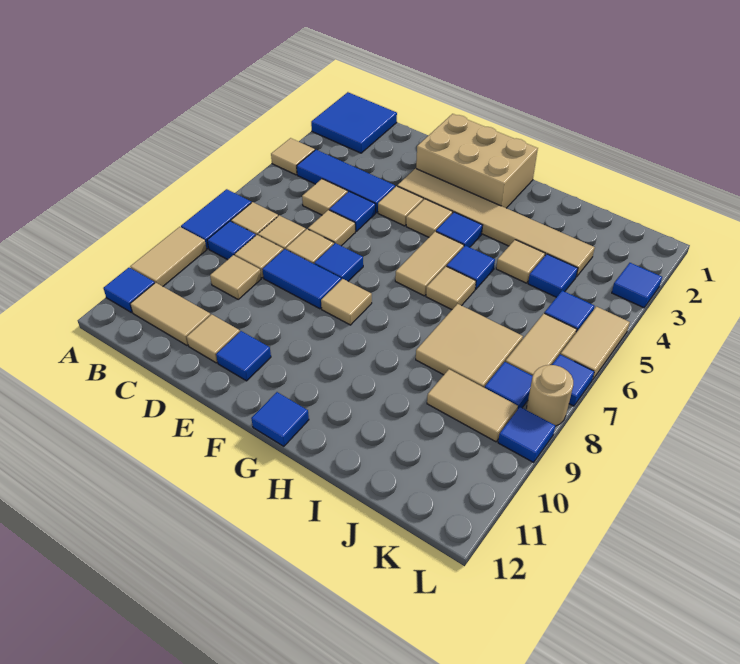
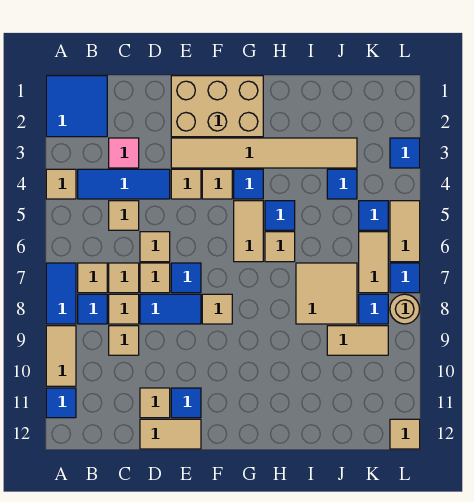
tan tile B11:C11 level 1 -> tan tile D12:E12 level 1
none -> pink tile C3 level 1
blue tile D5 level 1 -> none
blue tile G12 level 1 -> none
tan tile I4 level 1 -> tan tile L12 level 1
blue tile L9 level 1 -> none

